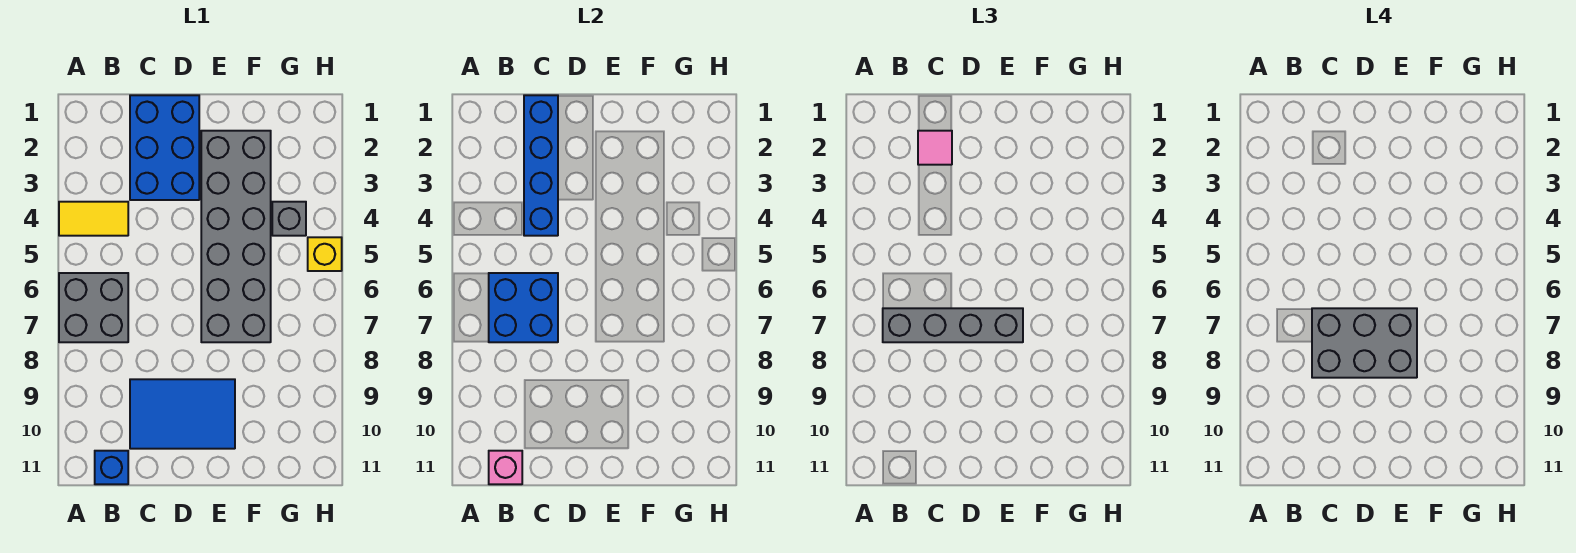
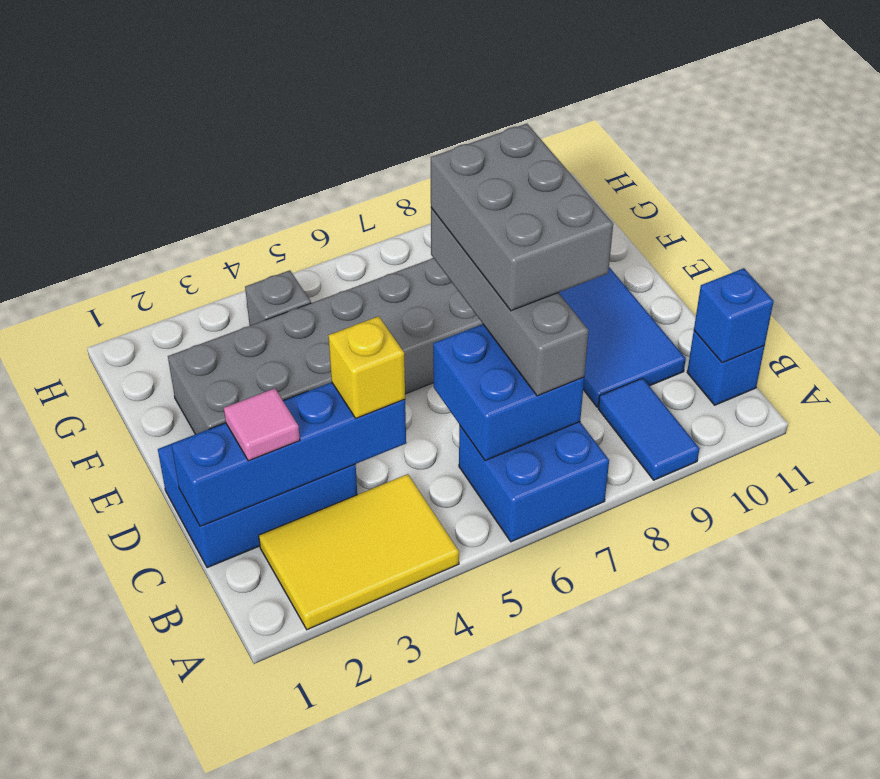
yellow tile A4:B4 level 1 -> yellow tile A2:B4 level 1
grey brick A6:B7 level 1 -> blue brick A6:B7 level 1
none -> blue tile A9:B9 level 1
pink brick B11 level 2 -> blue brick B11 level 2
yellow brick H5 level 1 -> yellow brick C4 level 3

